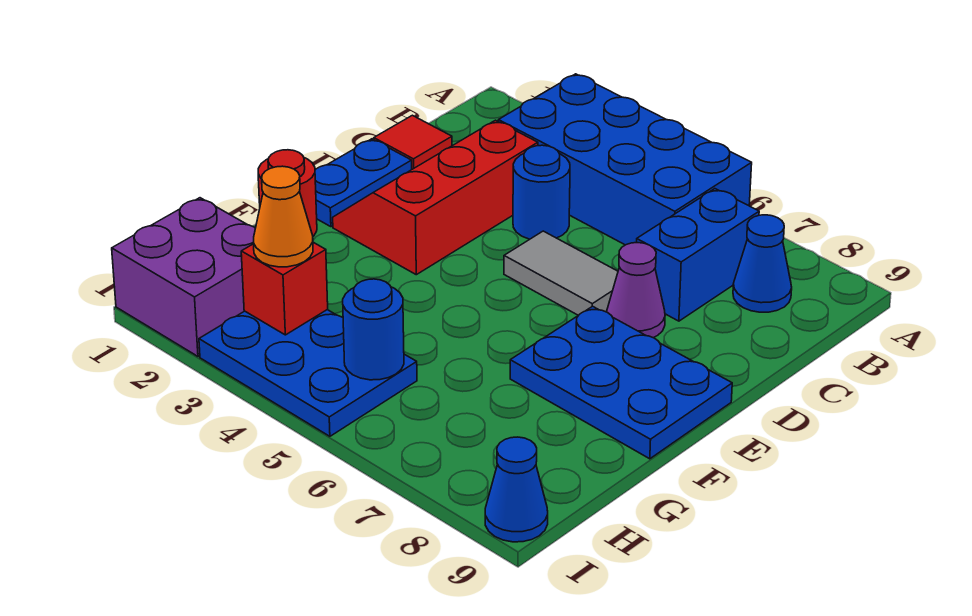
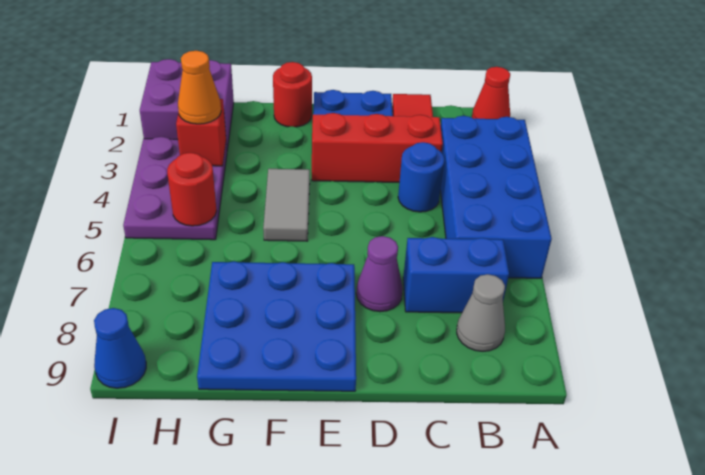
none -> red cone A1 level 1
blue cone B8 level 1 -> grey cone B8 level 1
grey tile D5:D6 level 1 -> grey tile F4:F5 level 1
blue plate E7:F9 level 1 -> blue plate E7:G9 level 1
blue plate H3:I5 level 1 -> purple plate H3:I5 level 1
blue round brick H5 level 2 -> red round brick H5 level 2

